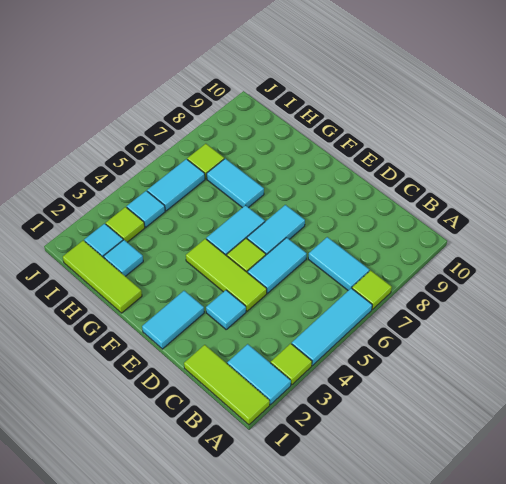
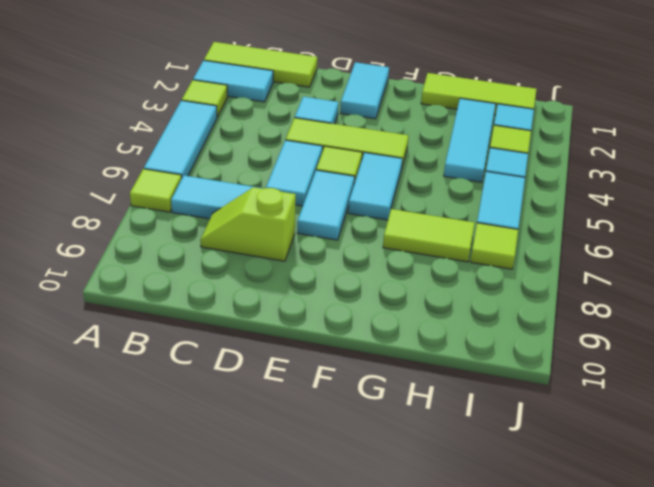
none -> lime slope C8:D8 level 1 top D
cyan tile G7:H7 level 1 -> lime tile G7:H7 level 1
cyan tile H2 level 1 -> cyan tile H2:H4 level 1

